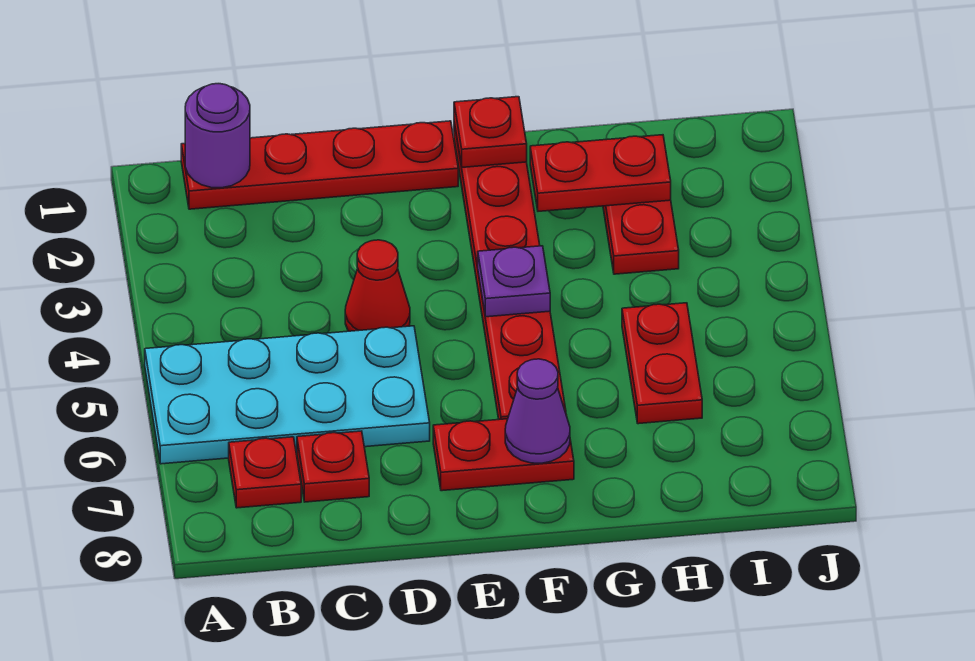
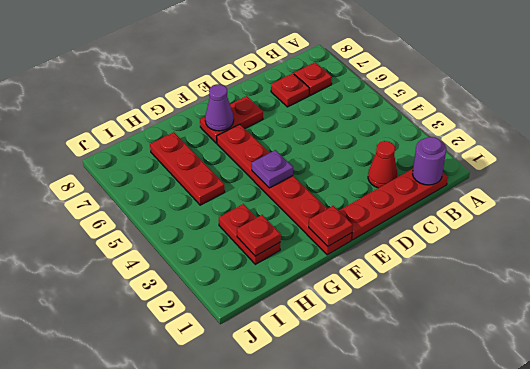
cyan plate A5:D6 level 1 -> none
red cone D4 level 1 -> red cone C2 level 1
red plate G2:H2 level 2 -> red plate H2 level 2
red plate H5:H6 level 1 -> red plate H5:H7 level 1

